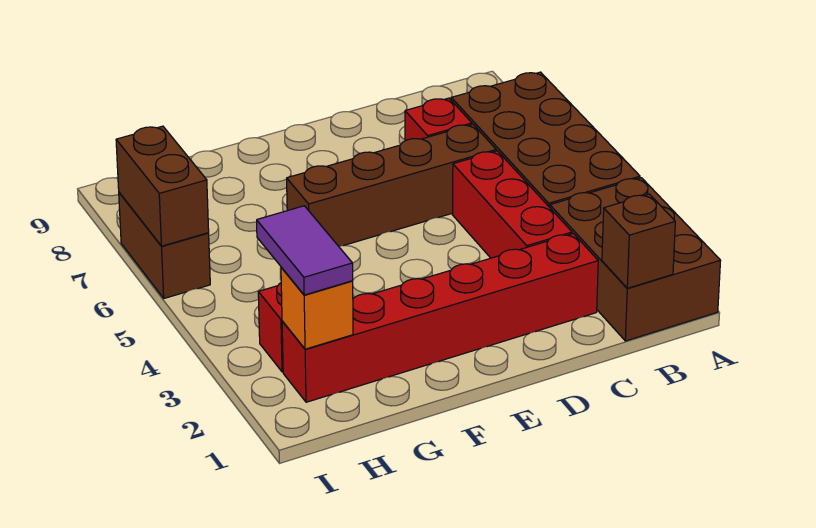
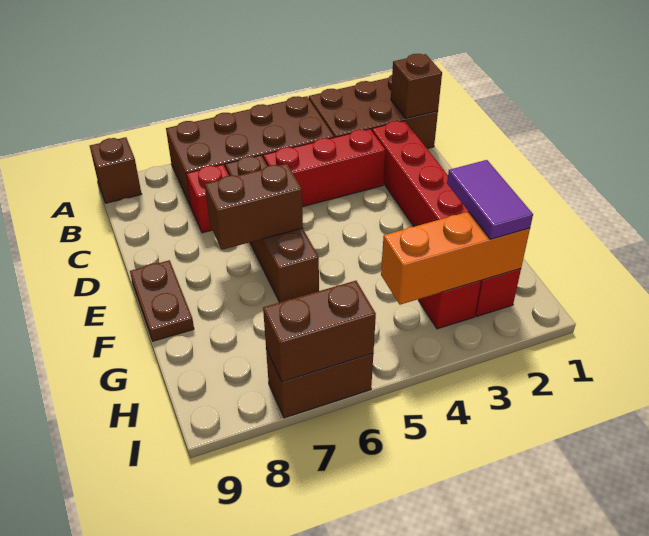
none -> brown brick A9 level 1
none -> brown brick E6:E7 level 2
none -> brown plate E9:F9 level 1
orange brick H2 level 2 -> orange brick H2:H4 level 2
purple tile H2:H3 level 3 -> purple tile G2:H2 level 3

